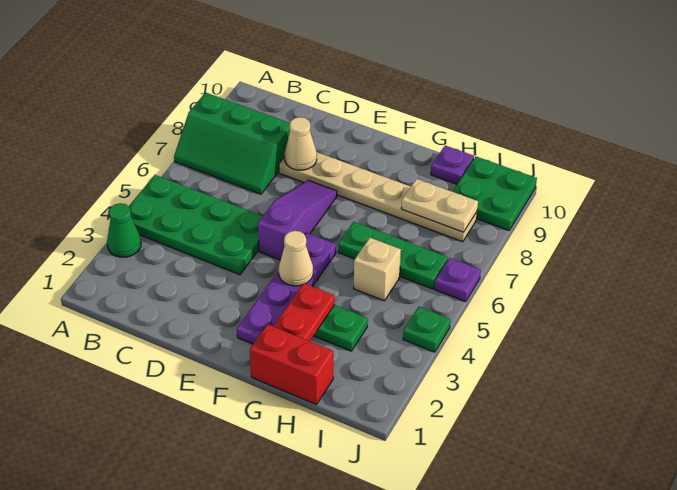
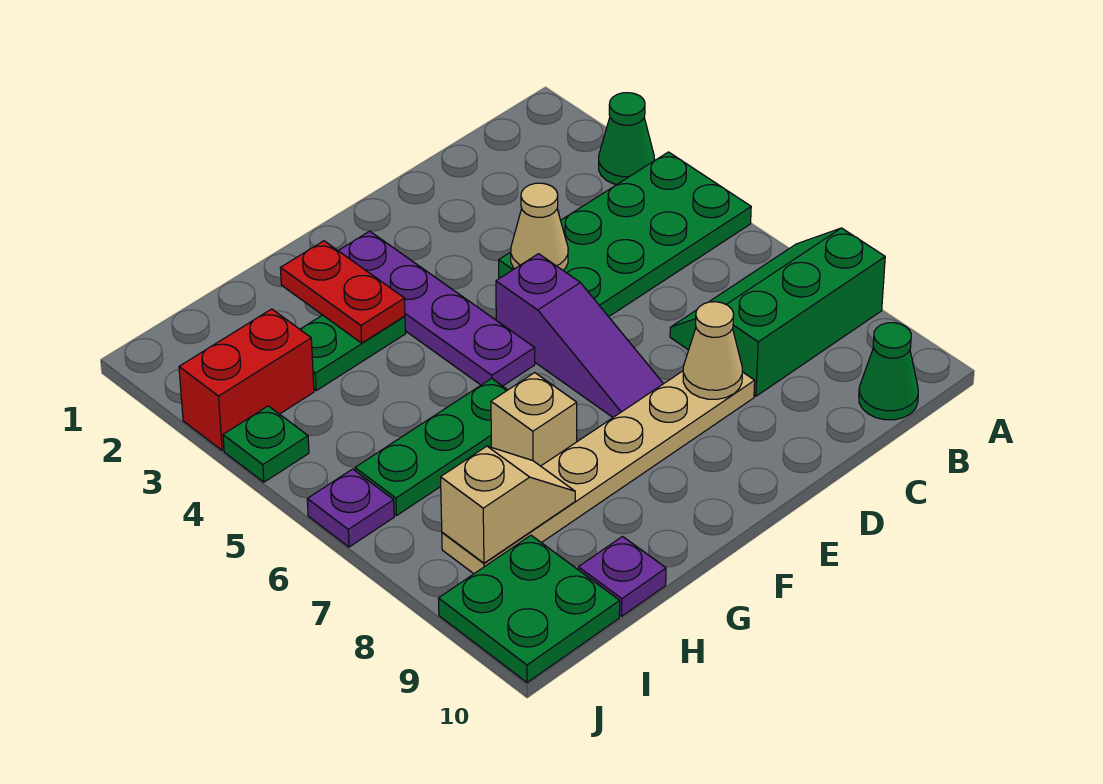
none -> green cone B10 level 1
tan cone F4 level 2 -> tan cone D4 level 2
red brick G1:H1 level 1 -> red brick I3:J3 level 1
tan brick H5 level 1 -> tan brick G7 level 1
tan plate H8:I8 level 2 -> tan slope H8:I8 level 2 top I

